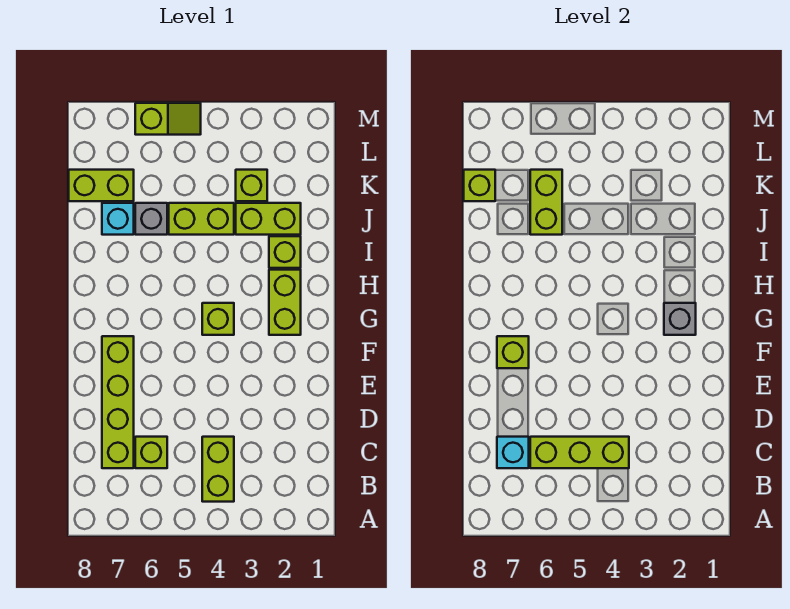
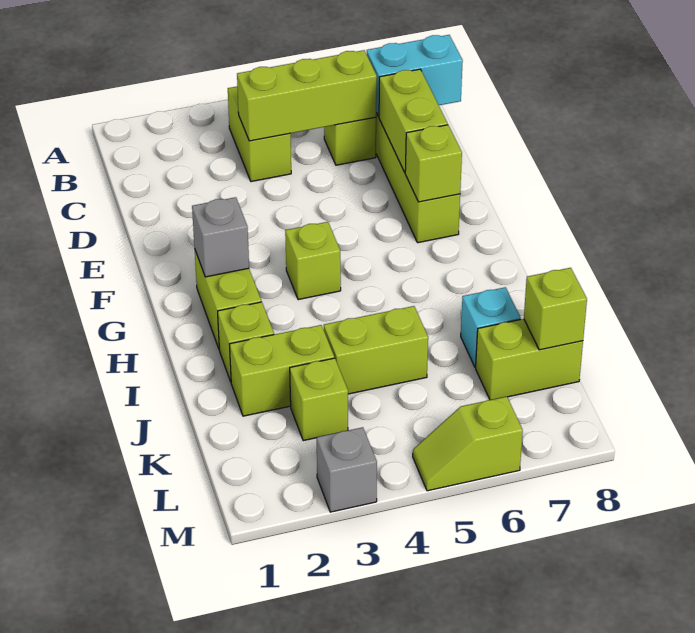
cyan brick C7 level 2 -> cyan brick C7:C8 level 2
grey brick J6 level 1 -> grey brick M3 level 1
lime brick J6:K6 level 2 -> lime brick D7:E7 level 2

